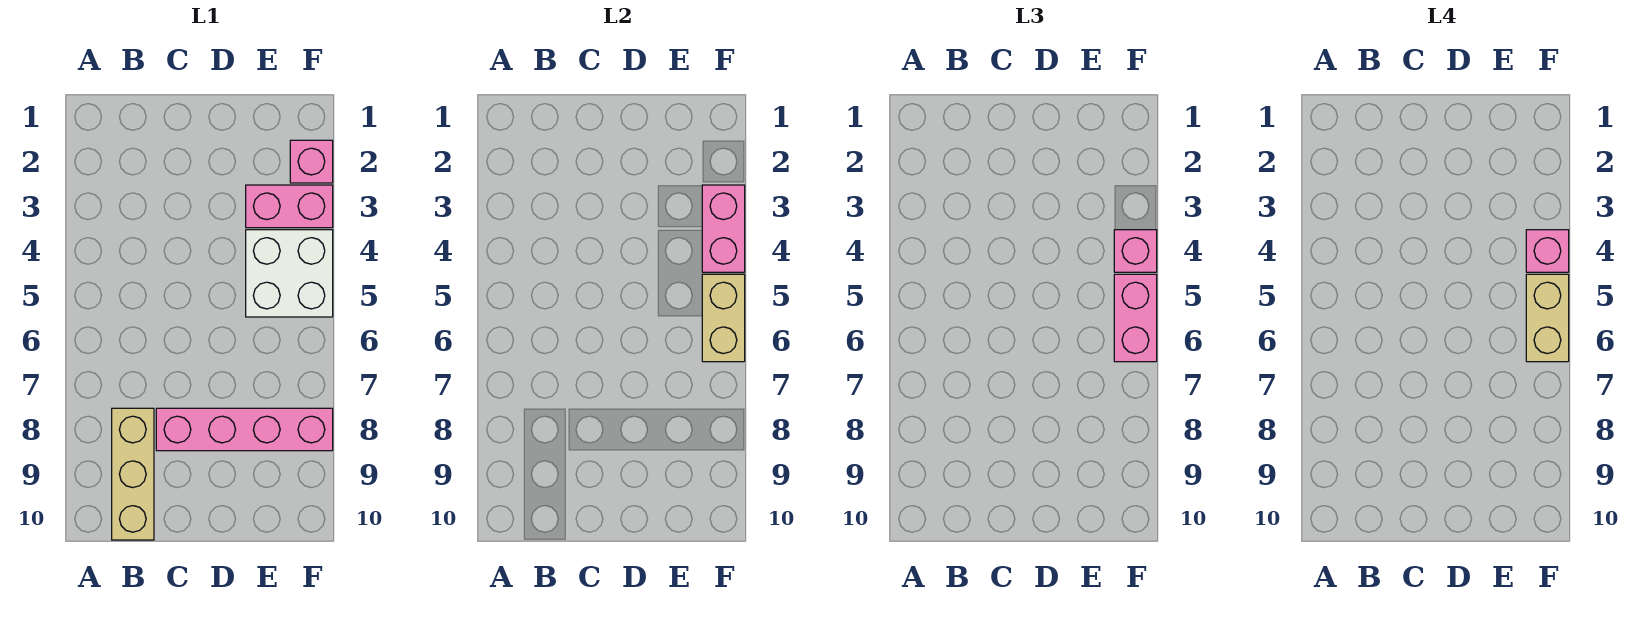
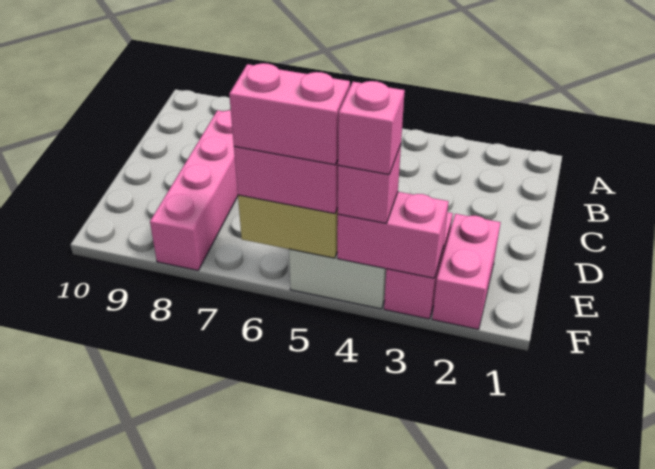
tan brick B8:B10 level 1 -> none
pink brick F2 level 1 -> pink brick E2:F2 level 1
tan brick F5:F6 level 4 -> pink brick F5:F6 level 4

